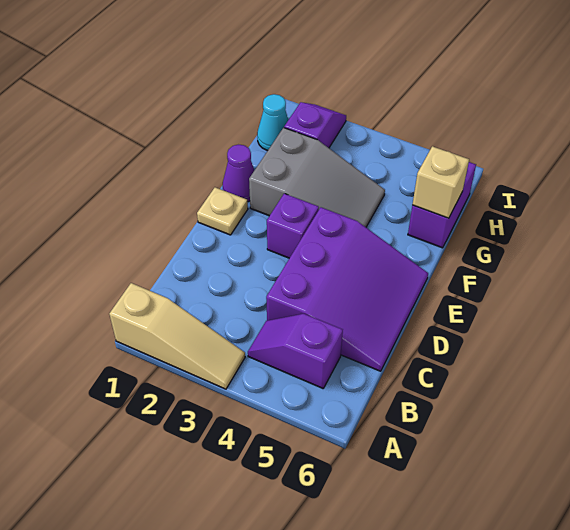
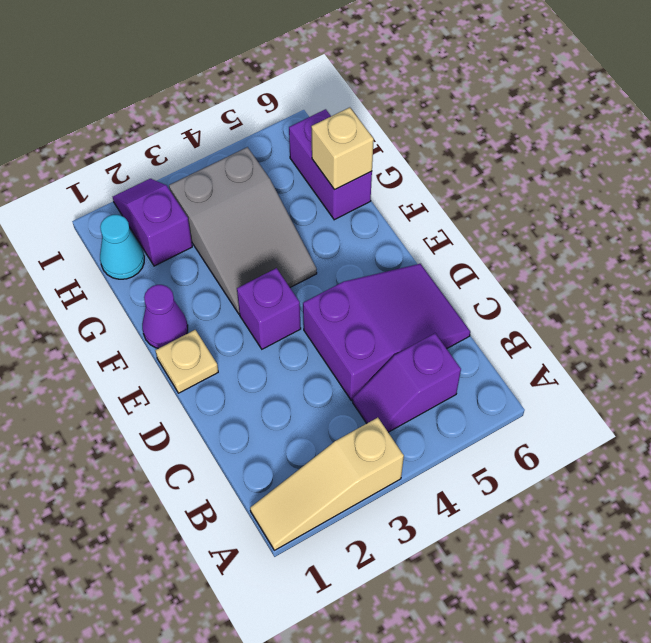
tan slope A1:A3 level 1 top 1 -> tan slope A1:A3 level 1 top 3
purple slope C4:E6 level 1 top 4 -> purple slope C4:D6 level 1 top 4
grey slope F2:G4 level 1 top 2 -> grey slope F3:H4 level 1 top H

